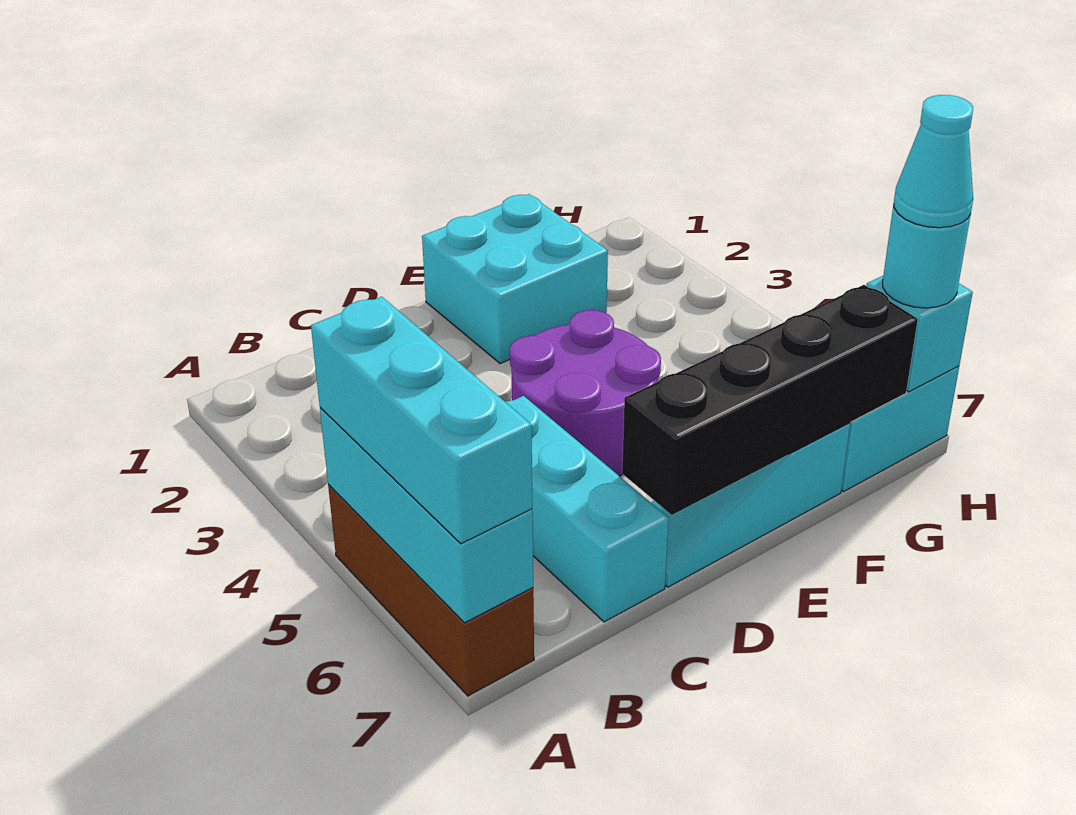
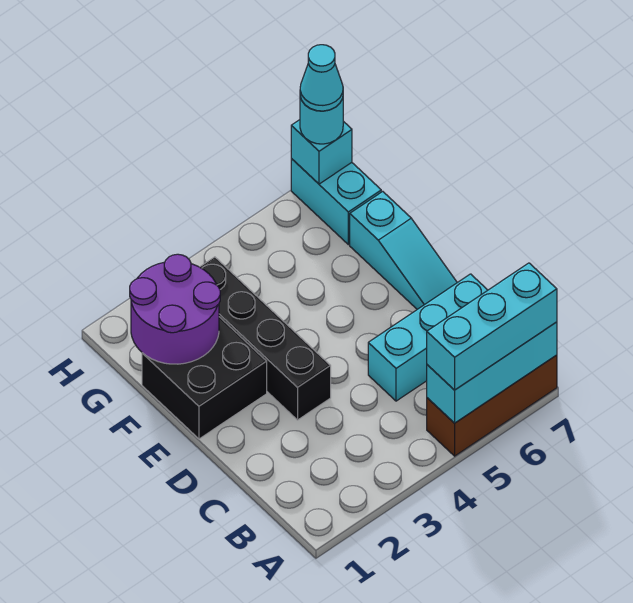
purple round brick D4:E5 level 1 -> purple round brick F1:G2 level 2
black brick D7:G7 level 2 -> black brick D3:G3 level 1
cyan brick E1:F2 level 1 -> black brick E1:F2 level 1

